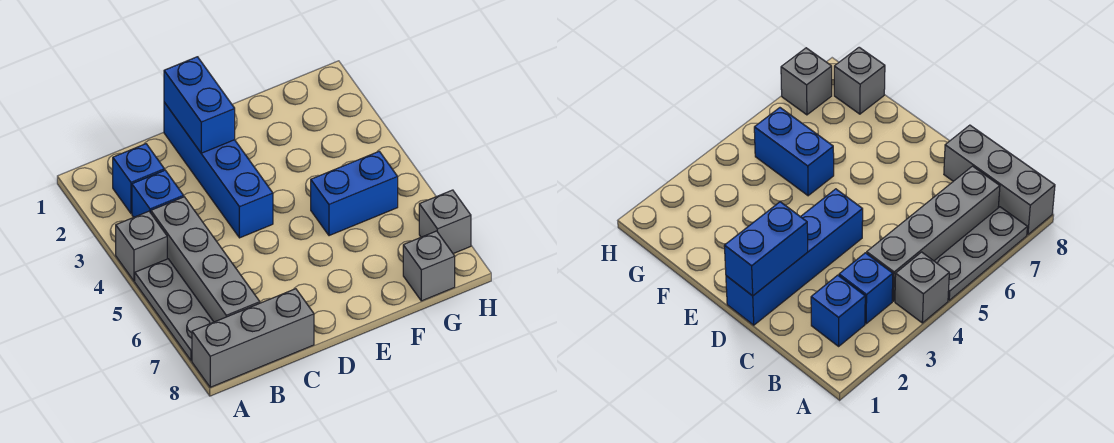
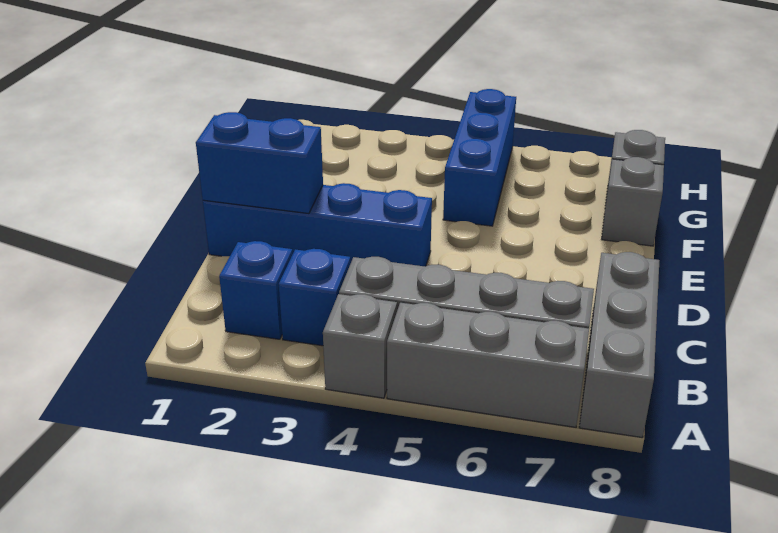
grey plate A5:A7 level 1 -> grey brick A5:A7 level 1
blue brick F5:G5 level 1 -> blue brick F5:H5 level 1
grey brick H7 level 1 -> grey brick F8 level 1

